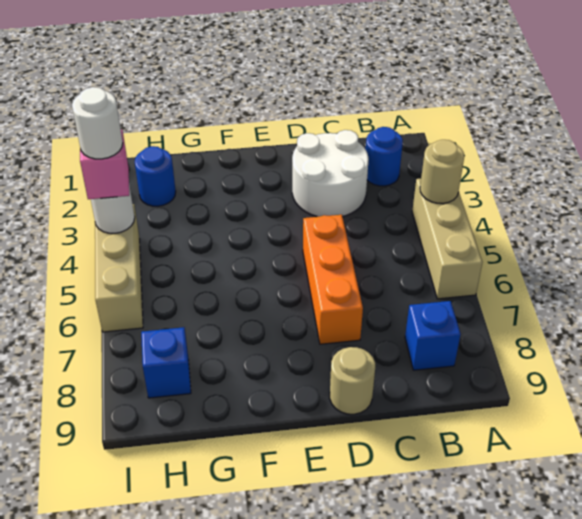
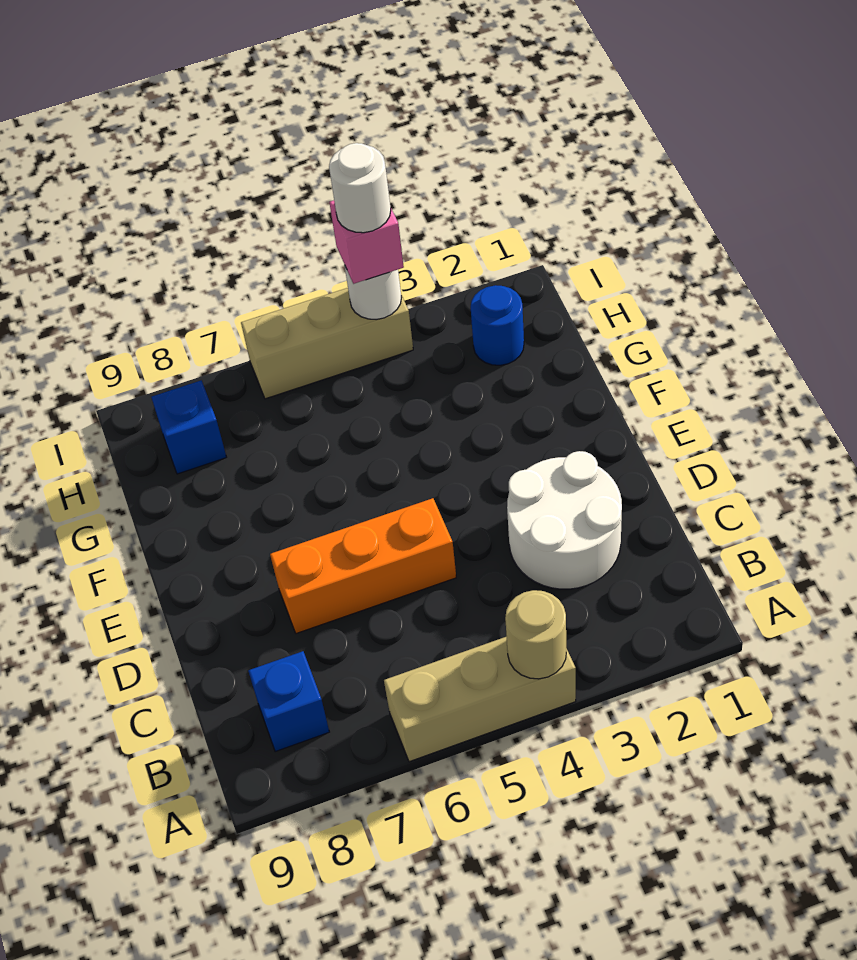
blue round brick B2 level 1 -> none
tan round brick D9 level 1 -> none

